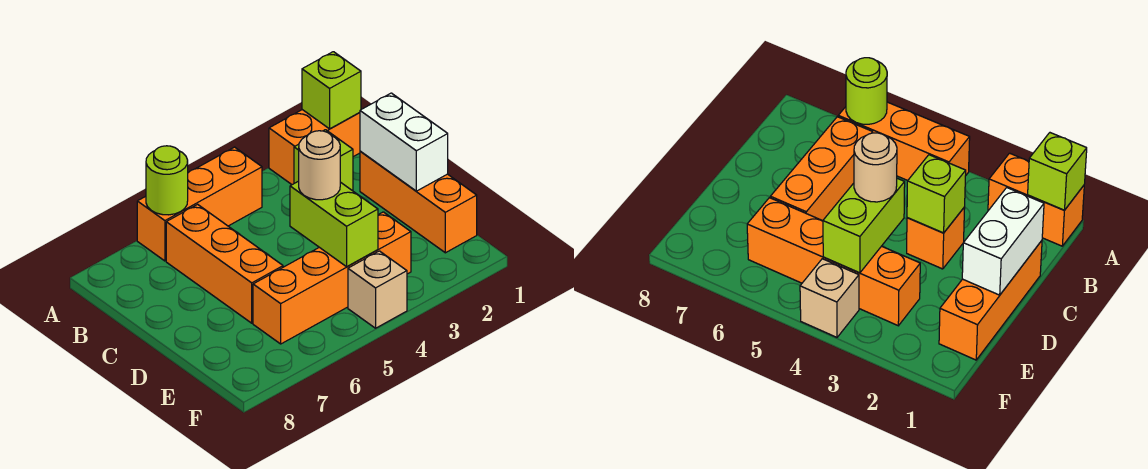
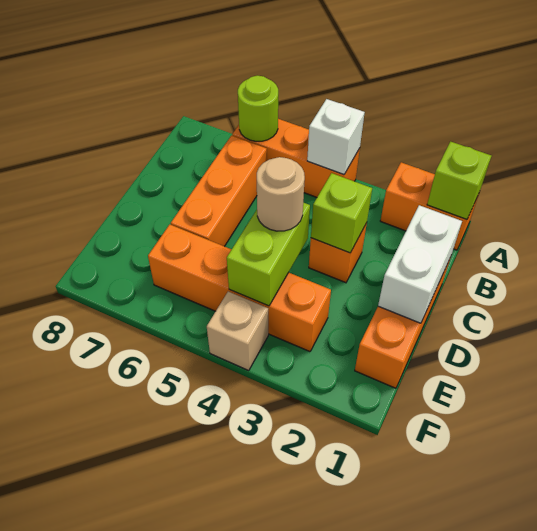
none -> white brick A4 level 2

